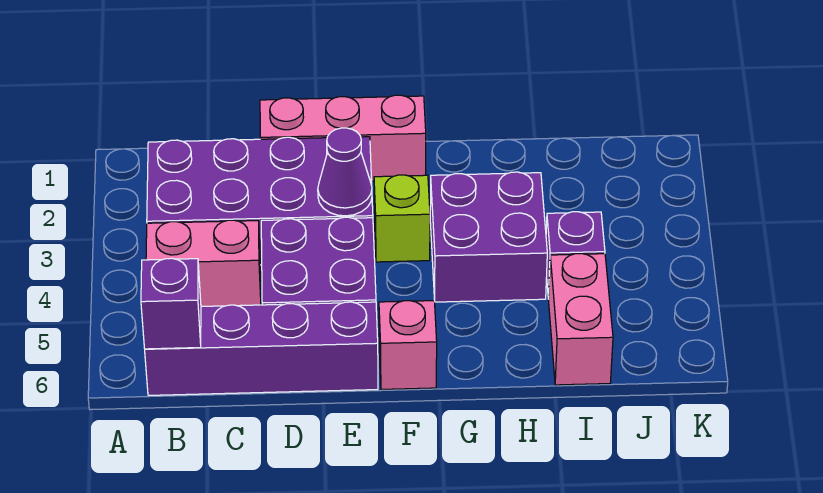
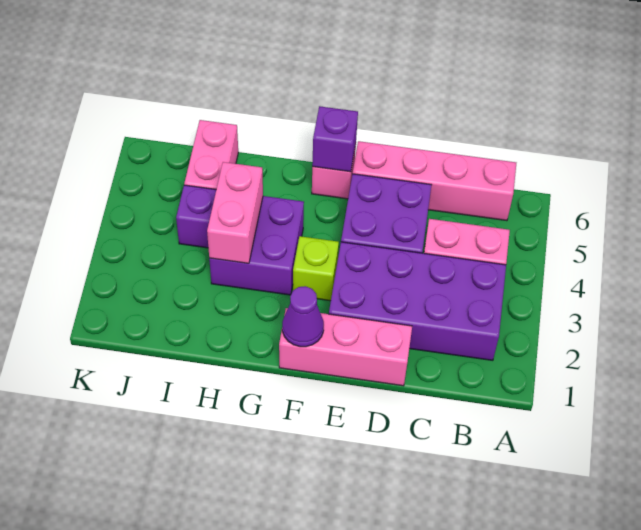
purple brick B6:E6 level 1 -> pink brick B6:E6 level 1
purple brick B6 level 2 -> purple brick F6 level 2
purple cone E3 level 2 -> purple cone F1 level 2
none -> pink brick H3:H4 level 2

